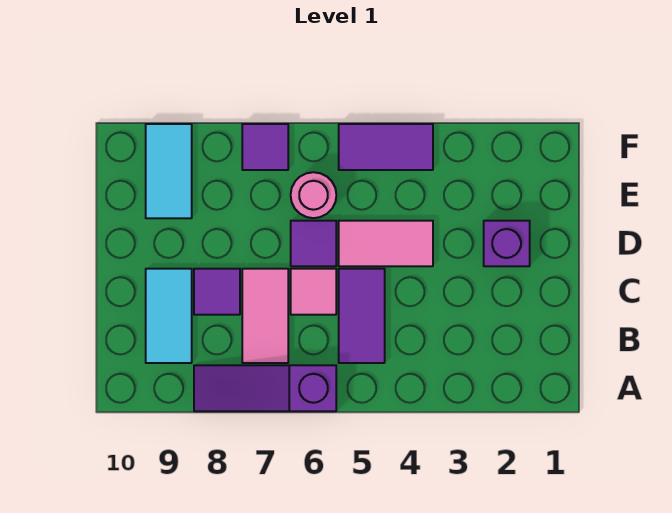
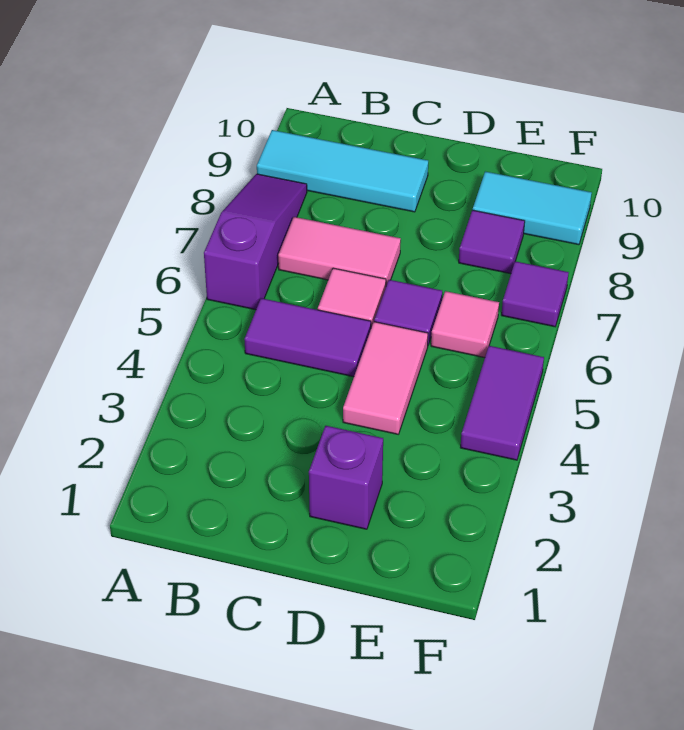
cyan tile B9:C9 level 1 -> cyan tile A9:C9 level 1
purple tile C8 level 1 -> purple tile E8 level 1
pink round brick E6 level 1 -> pink tile E6 level 1

